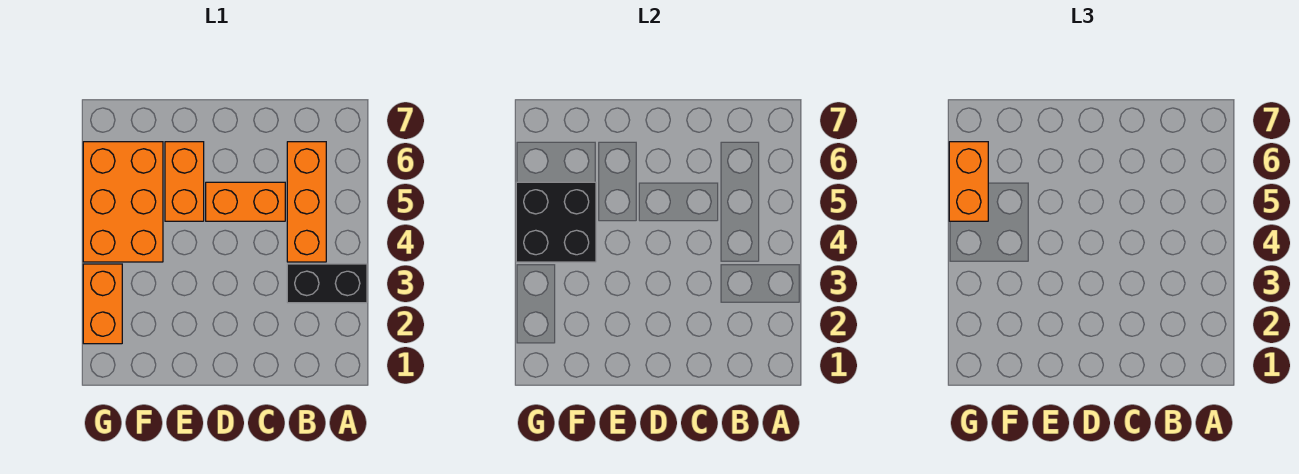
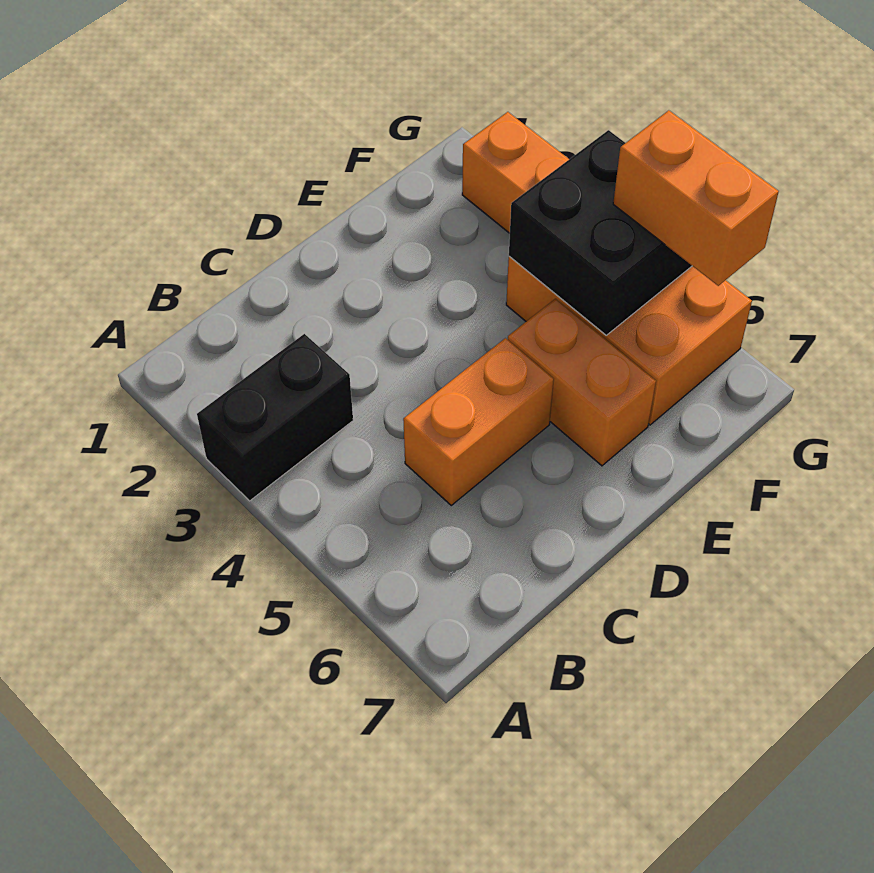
orange brick B4:B6 level 1 -> none

